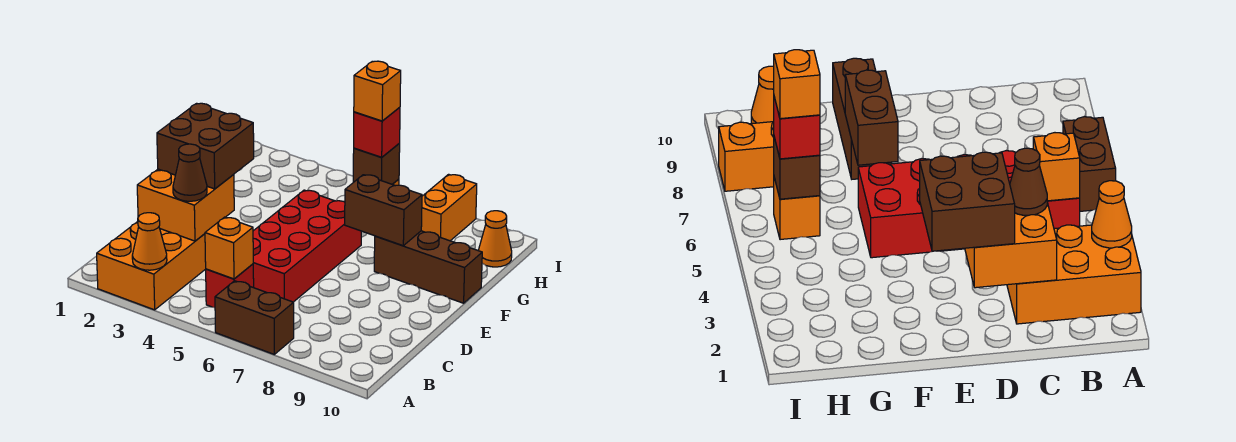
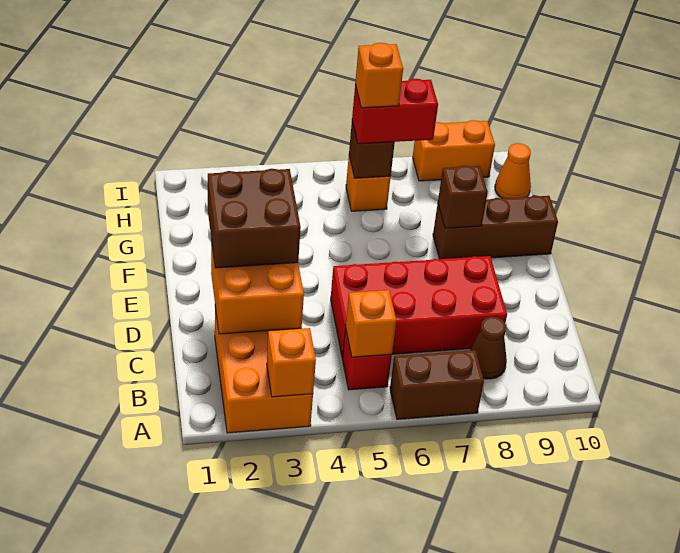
orange cone A3 level 2 -> orange brick A3 level 2
brown cone C3 level 3 -> brown cone B8 level 1
red brick C5:F6 level 1 -> red brick C5:D8 level 1
brown brick F7:F8 level 2 -> brown brick F8 level 2
red brick H6 level 3 -> red brick H6:H7 level 3
orange brick H8:I8 level 1 -> orange brick I8:I9 level 1

